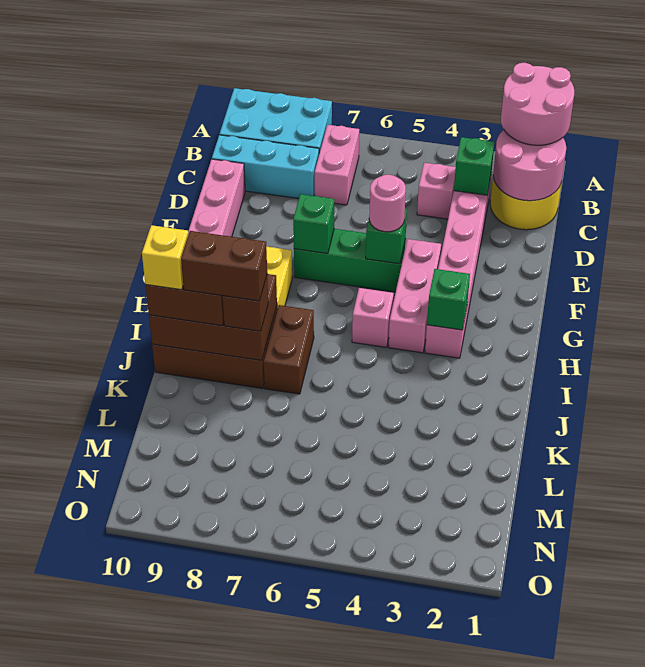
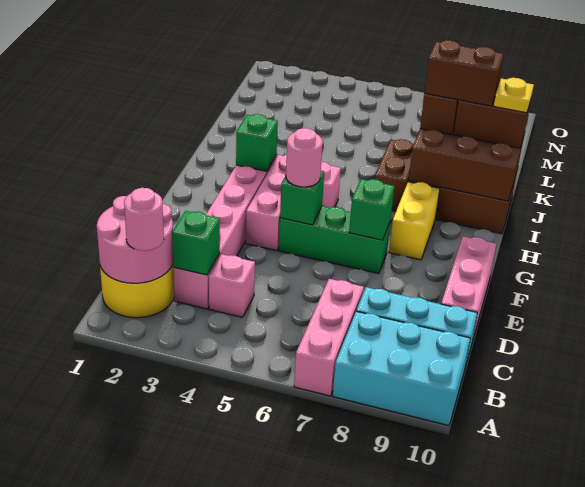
pink round brick A1:B2 level 3 -> pink round brick B2 level 3
pink brick B7:C7 level 1 -> pink brick A7:C7 level 1
yellow brick J10 level 4 -> yellow plate J10 level 4

